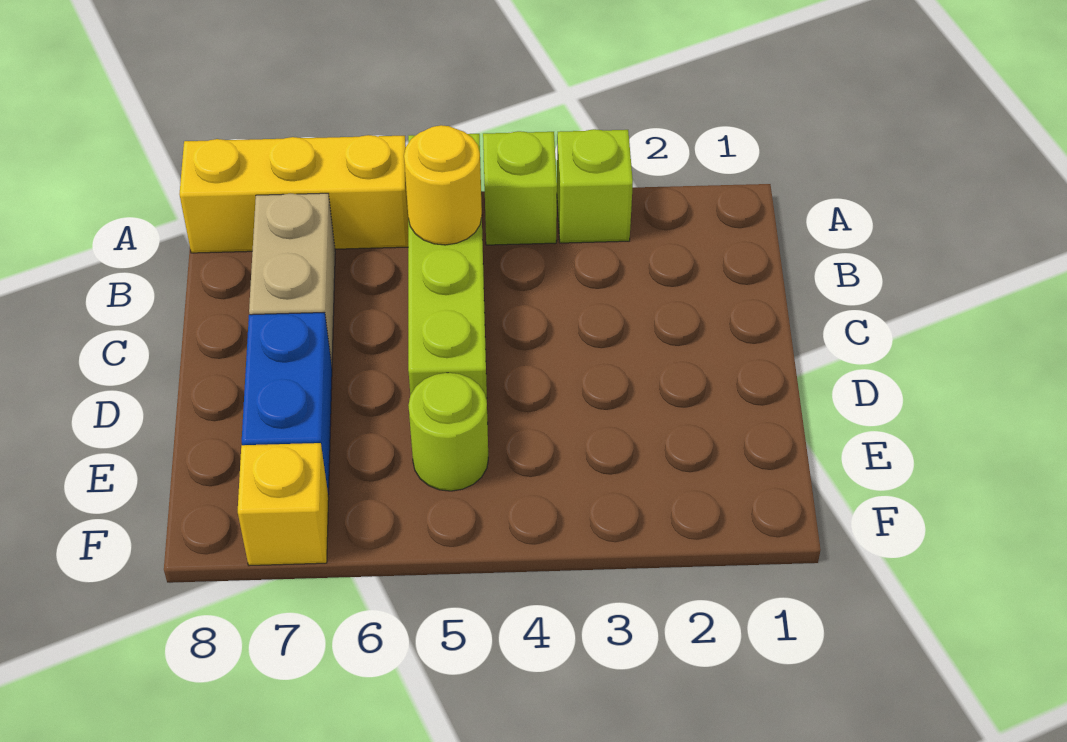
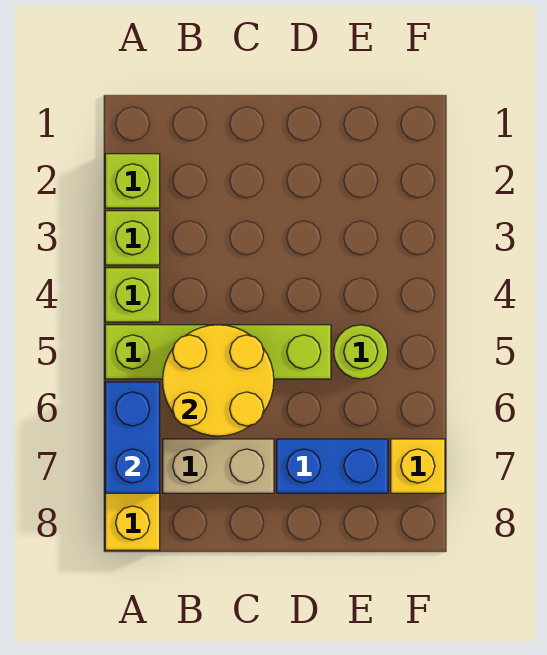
none -> lime brick A2 level 1
none -> blue brick A6:A7 level 2
yellow round brick B5 level 2 -> yellow round brick B5:C6 level 2

